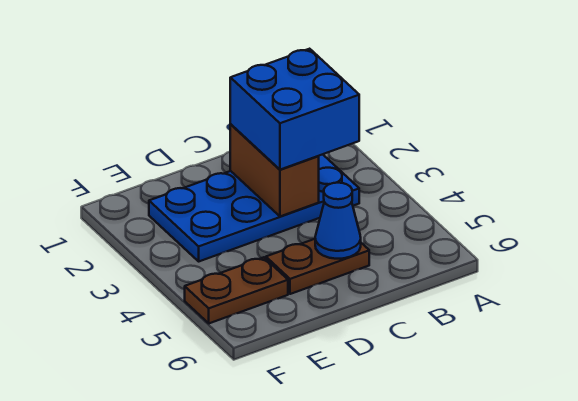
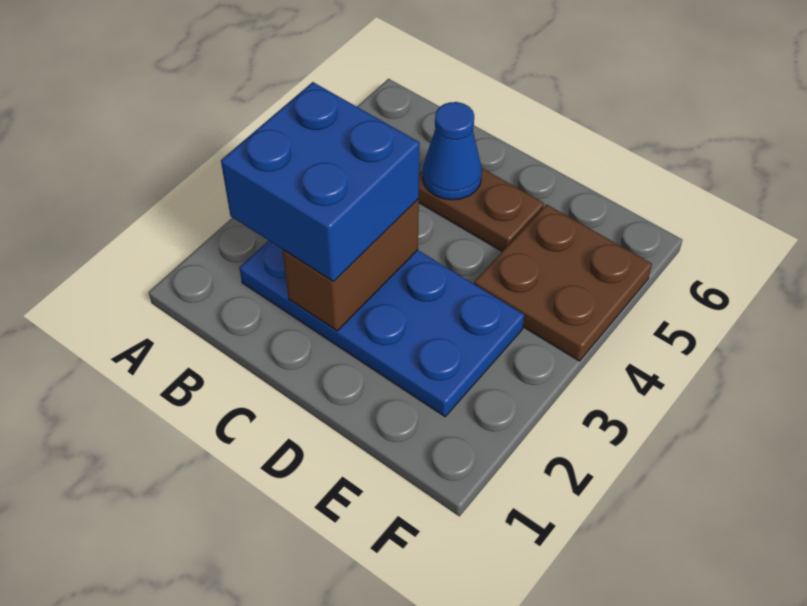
brown plate E5:F5 level 1 -> brown plate E4:F5 level 1

